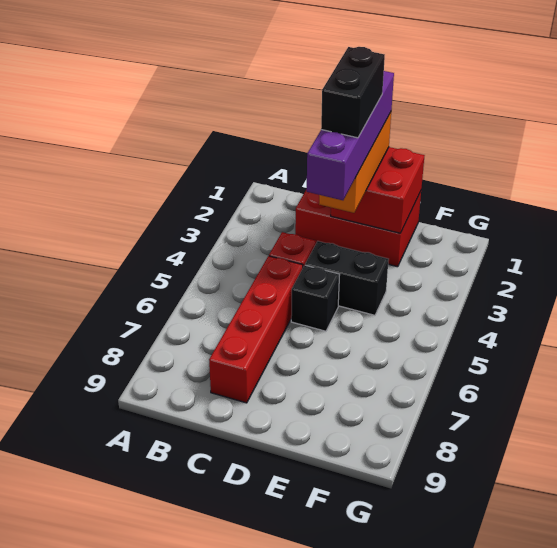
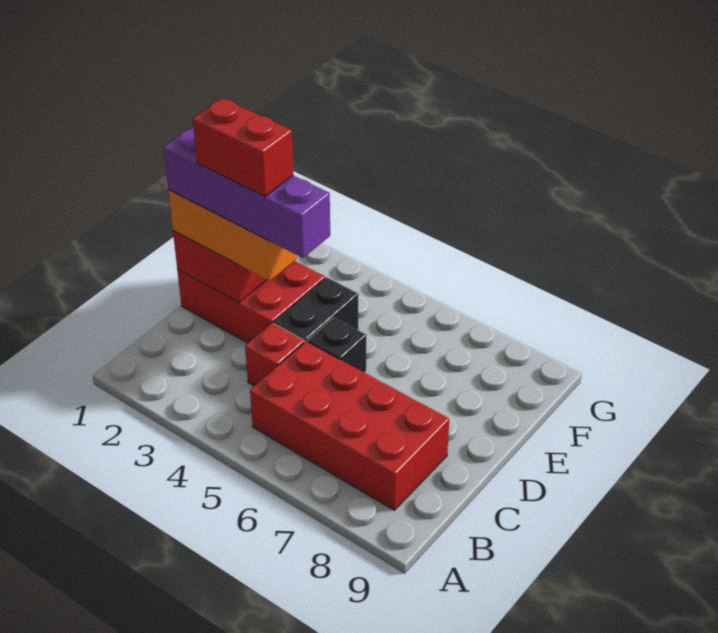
red brick C1:E2 level 1 -> red brick D1:E3 level 1
red brick C5:C8 level 1 -> red brick B5:C8 level 1
black brick D2:D3 level 5 -> red brick D2:D3 level 5

